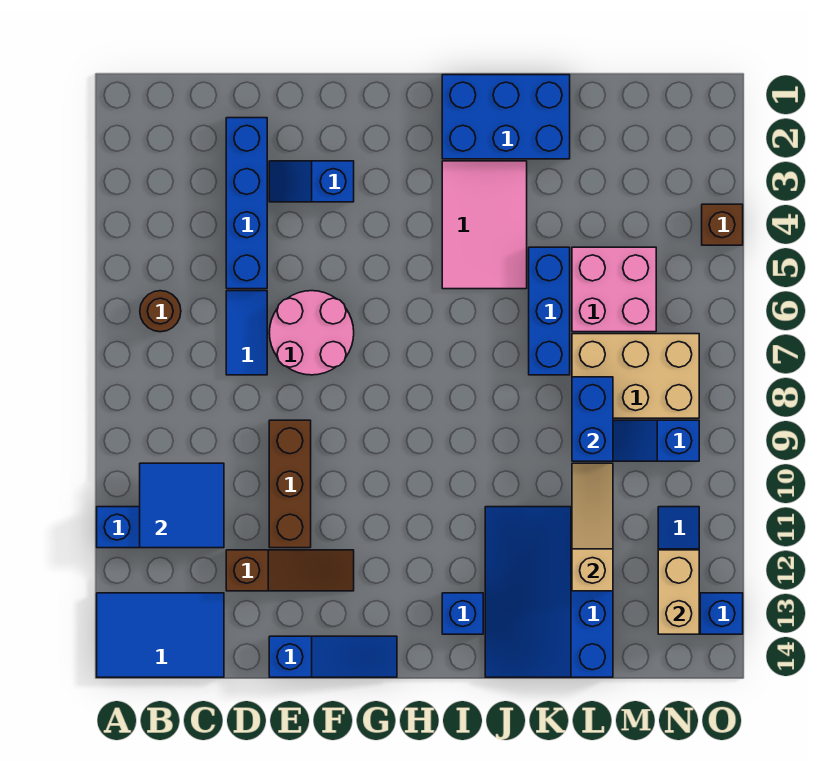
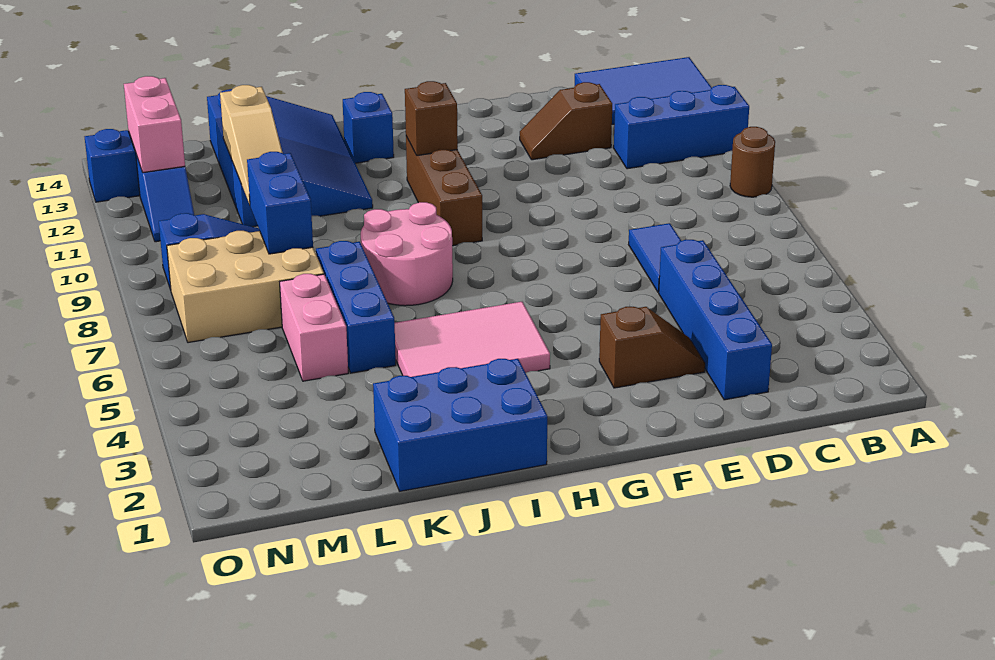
brown round brick B6 level 1 -> brown round brick A9 level 1
blue tile B10:C11 level 2 -> none
brown slope D12:F12 level 1 top D -> brown slope D12:E12 level 1 top D
blue slope E3:F3 level 1 top F -> brown slope E3:F3 level 1 top F
pink round brick E6:F7 level 1 -> pink round brick I7:J8 level 1
brown brick E9:E11 level 1 -> brown brick H9:H11 level 1
blue slope E14:G14 level 1 top E -> none
pink tile I3:J5 level 1 -> pink tile H4:J5 level 1
pink brick L5:M6 level 1 -> pink brick L5:L6 level 1
tan brick N12:N13 level 2 -> pink brick N12:N13 level 2
brown brick O4 level 1 -> brown brick H11 level 2

